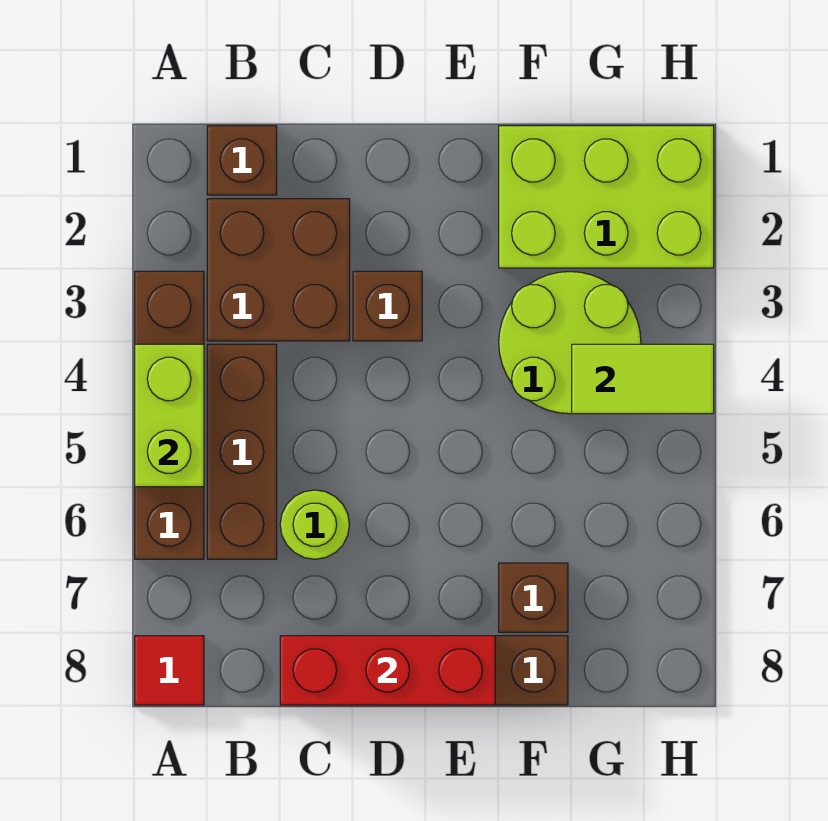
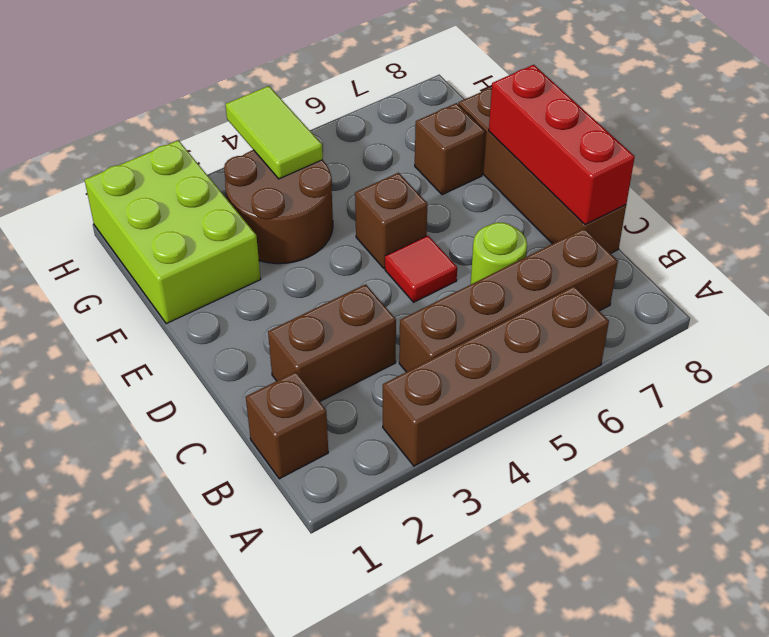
lime brick A4:A5 level 2 -> none
red tile A8 level 1 -> red tile D5 level 1
brown brick B2:C3 level 1 -> brown brick C2:C3 level 1
brown brick B4:B6 level 1 -> brown brick B4:B7 level 1
brown brick D3 level 1 -> brown brick E5 level 1
lime round brick F3:G4 level 1 -> brown round brick F3:G4 level 1

